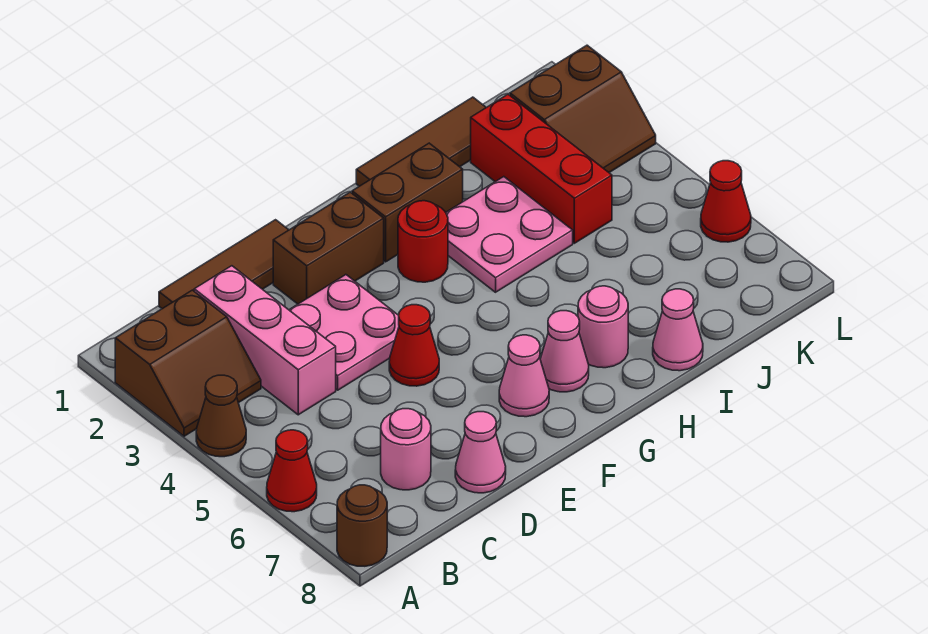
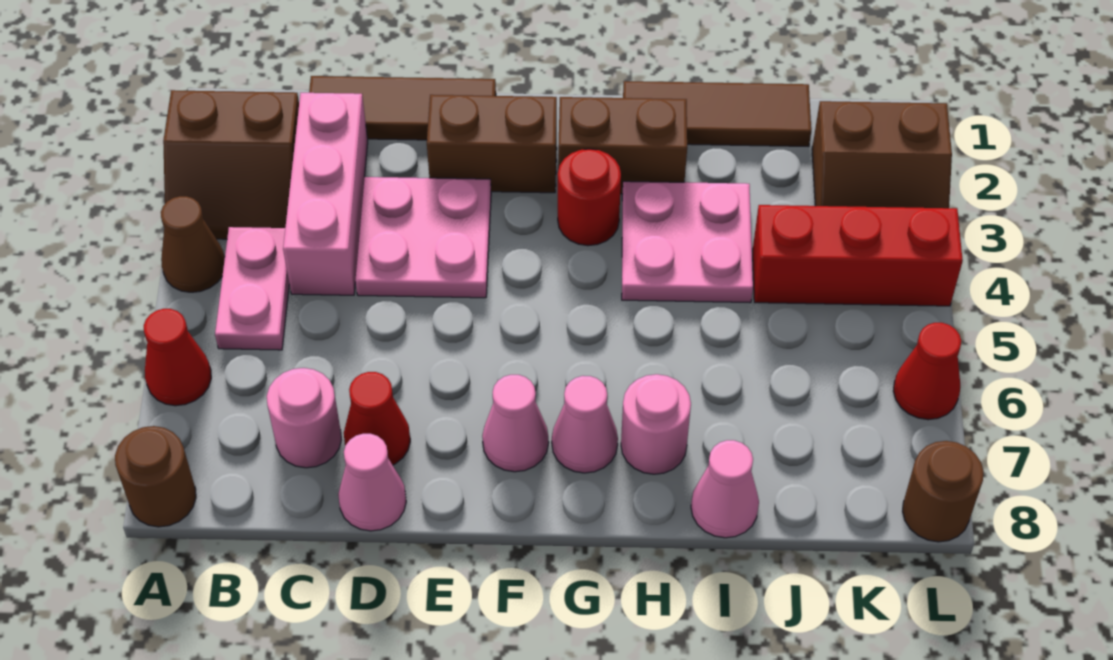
none -> pink plate B4:B5 level 1
red cone E5 level 1 -> red cone D7 level 1
red brick J2:J4 level 1 -> red brick J4:L4 level 1
none -> brown round brick L8 level 1

